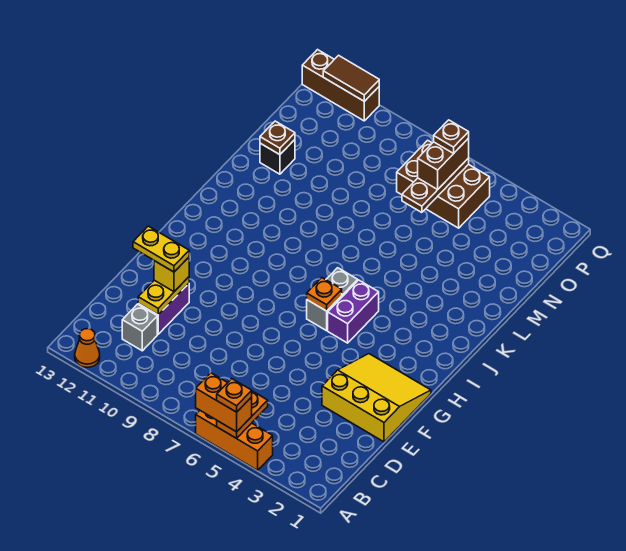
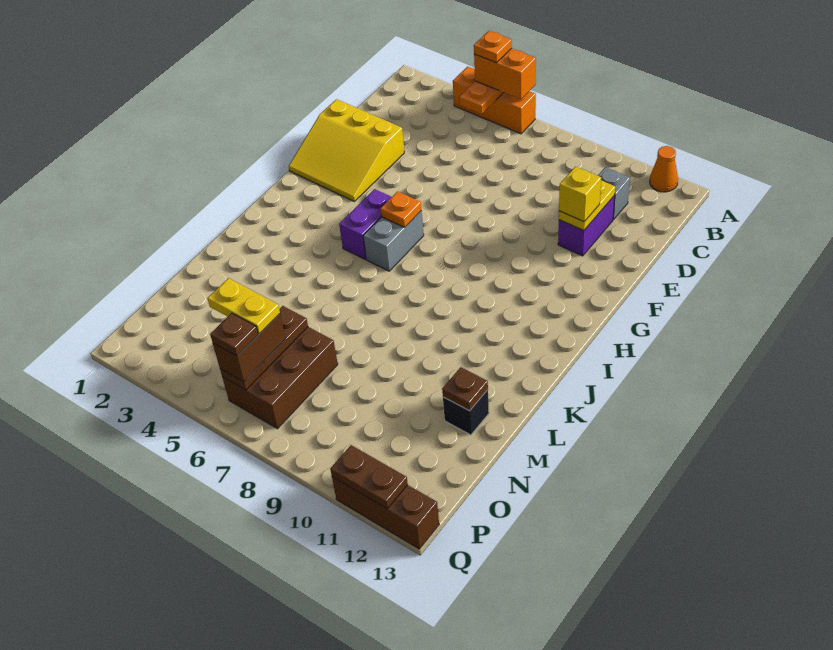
yellow plate E11:E12 level 4 -> yellow plate O5:O6 level 4
brown brick O5:P7 level 1 -> brown brick N6:P7 level 1
brown tile Q11:Q12 level 2 -> brown plate Q11:Q12 level 2

